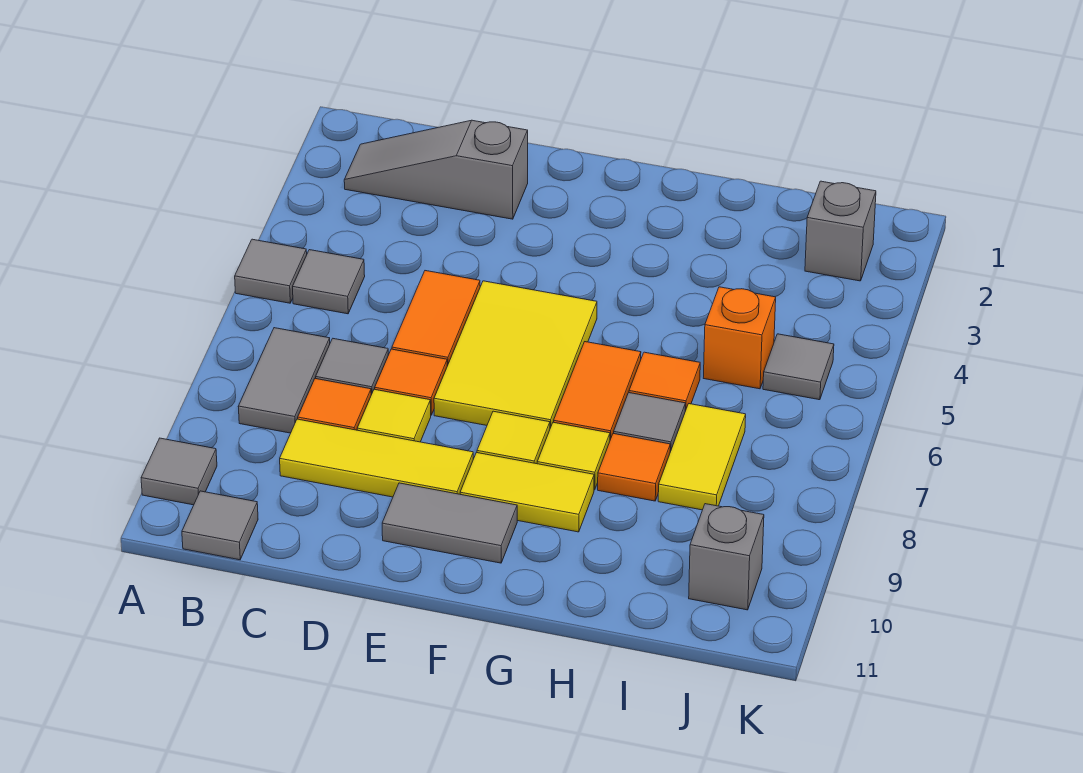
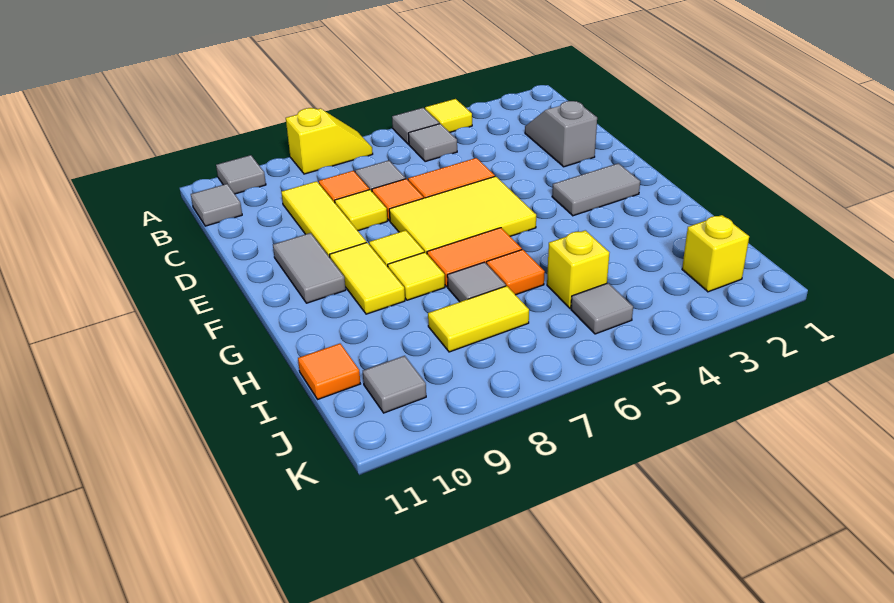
none -> yellow tile A4 level 1
none -> yellow slope A7:A8 level 1 top 8
grey slope B2:D2 level 1 top D -> grey slope C2:D2 level 1 top D
grey tile B7:B8 level 1 -> grey tile F2:F3 level 1
orange tile H8 level 1 -> orange tile I11 level 1
orange brick I5 level 1 -> yellow brick I5 level 1
grey brick J2 level 1 -> yellow brick J2 level 1
grey brick J10 level 1 -> grey tile J10 level 1

